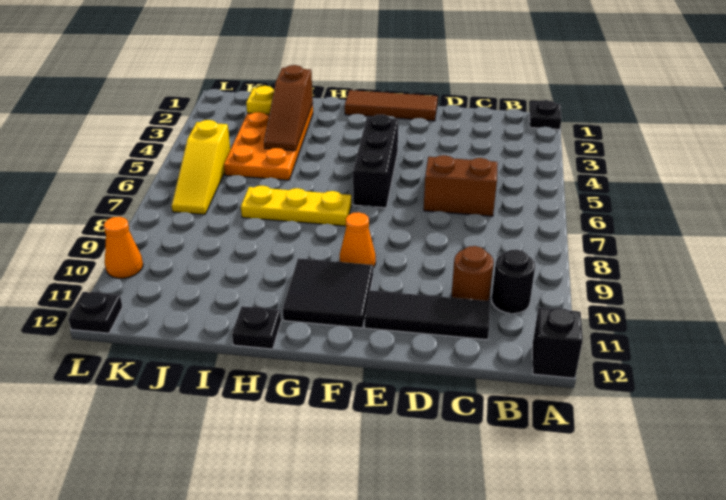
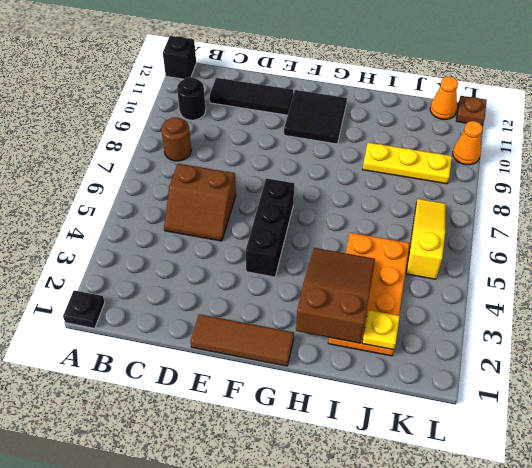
brown round brick C10 level 1 -> brown round brick B8 level 1
orange cone F9 level 1 -> orange cone K12 level 1
yellow plate G7:I7 level 1 -> yellow plate I9:K9 level 1
black plate H12 level 1 -> none
brown slope I2:I4 level 2 top 2 -> brown slope H2:I4 level 2 top 2
black plate L12 level 1 -> brown plate L12 level 1

